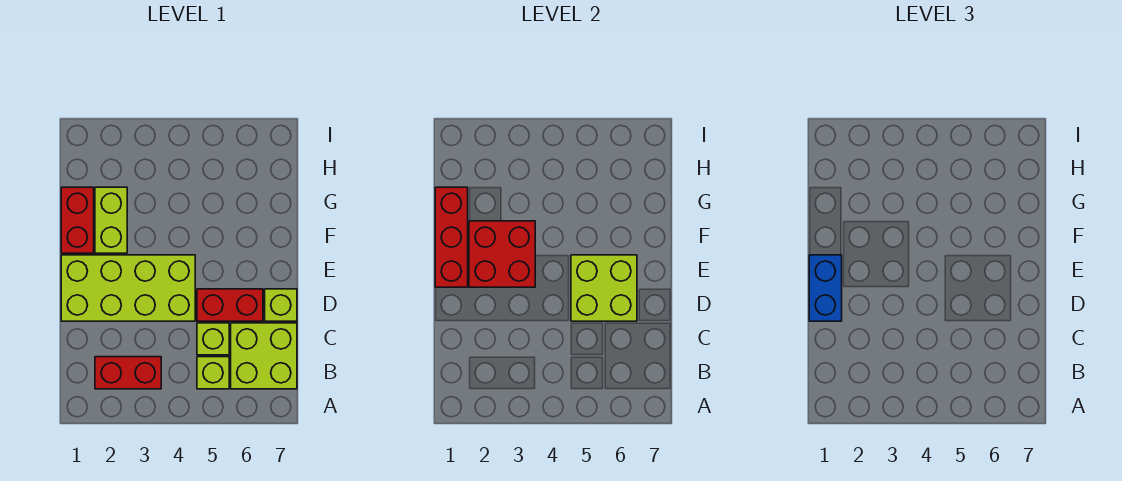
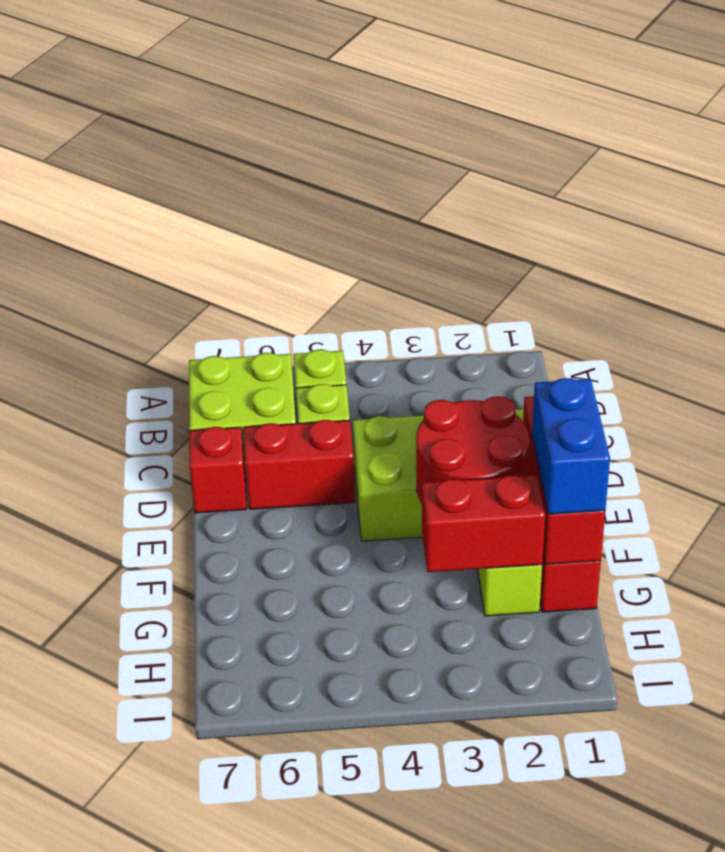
red brick B2:B3 level 1 -> red brick G2:G3 level 2
blue brick D1:E1 level 3 -> blue brick F1:G1 level 3
lime brick D5:E6 level 2 -> none
lime brick D7 level 1 -> red brick D7 level 1
red brick E2:F3 level 2 -> red round brick E2:F3 level 2

